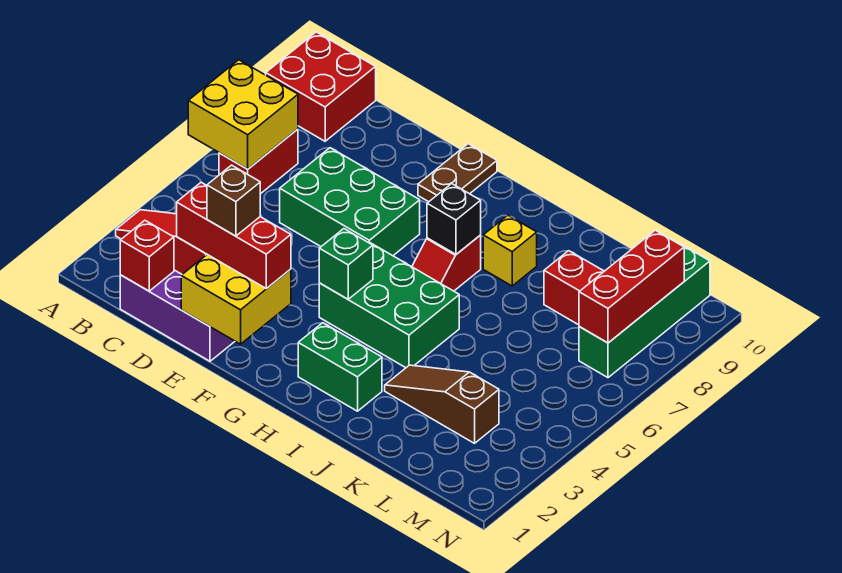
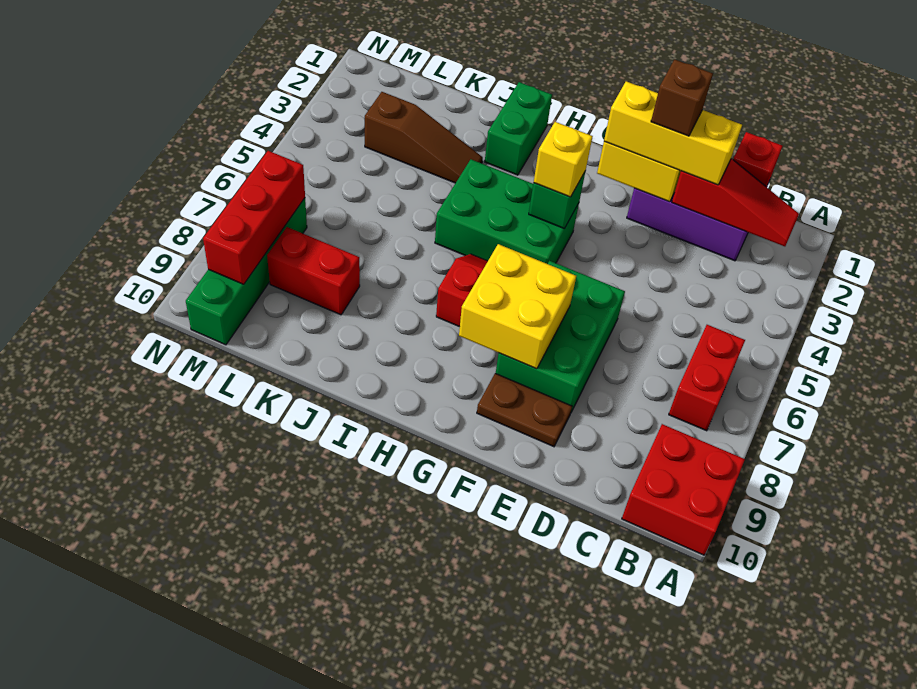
yellow brick A6:B7 level 2 -> yellow brick F7:G8 level 2
red brick D2:F2 level 3 -> yellow brick D2:F2 level 3
green brick D6:F7 level 1 -> green brick E6:F8 level 1
brown plate F9:F10 level 1 -> brown plate E9:F9 level 1
green brick H2:I2 level 1 -> green brick I1:I2 level 1
black brick H7 level 2 -> none
yellow brick I8 level 1 -> yellow brick G4 level 3

